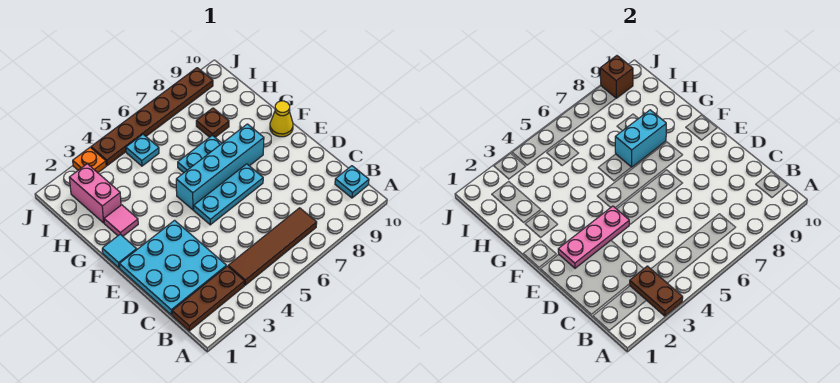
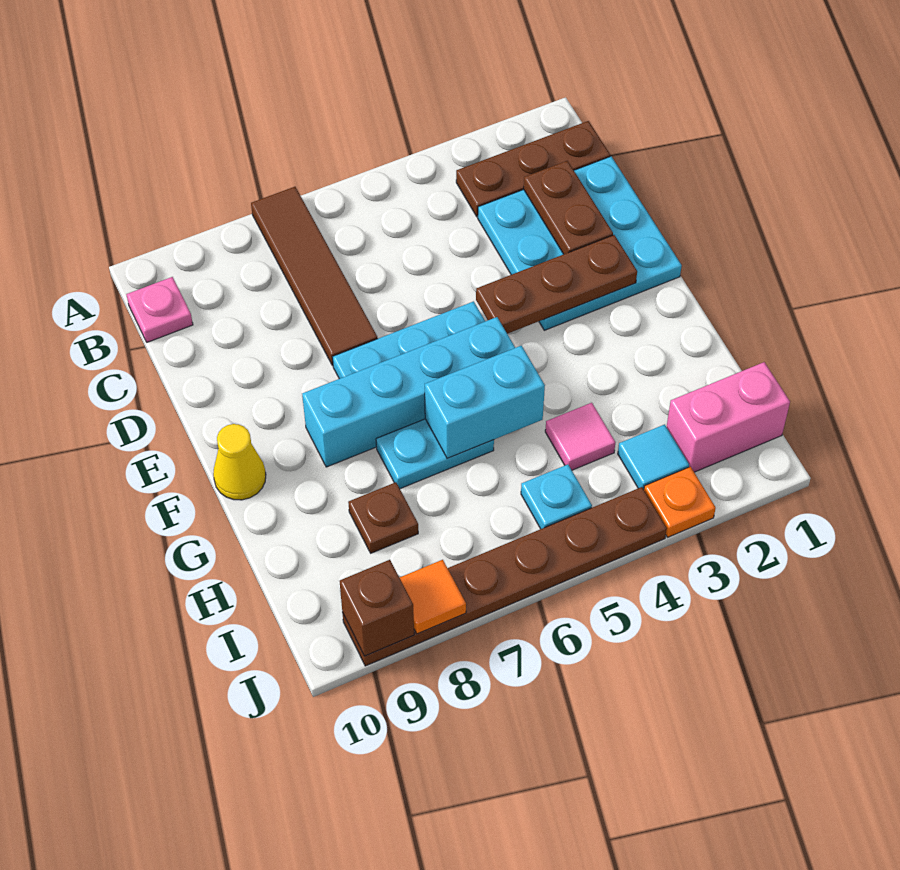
brown plate A3:B3 level 2 -> brown plate C2:D2 level 2
brown tile B4:B7 level 1 -> brown tile A7:D7 level 1
cyan plate B10 level 1 -> pink plate B10 level 1
pink plate E2:E4 level 2 -> brown plate E2:E4 level 2
cyan tile F1 level 1 -> cyan tile I3 level 1
pink tile G2 level 1 -> pink tile H4 level 1
cyan brick G7:G8 level 2 -> cyan brick G5:G6 level 2
pink brick H2:I2 level 1 -> pink brick I1:I2 level 1
none -> orange tile J8 level 2

